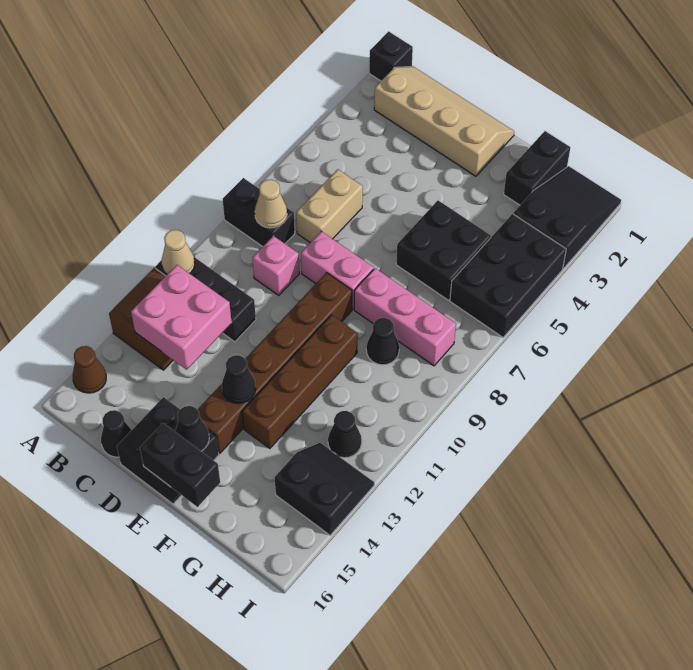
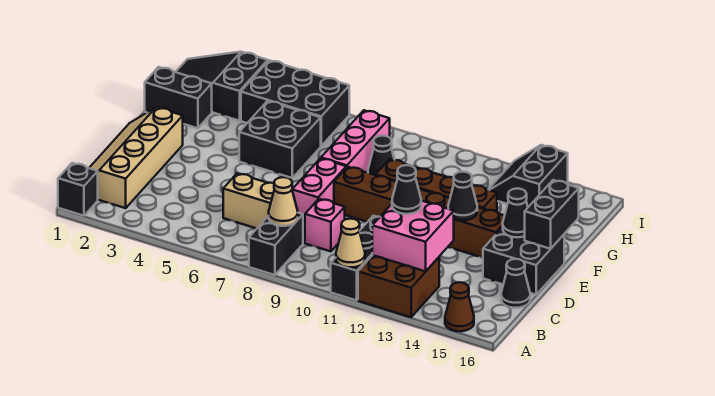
black cone H12 level 1 -> black cone C12 level 3

